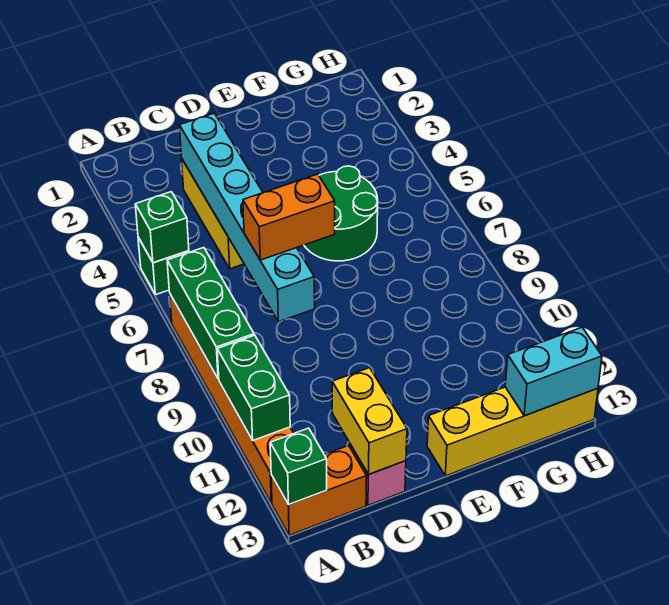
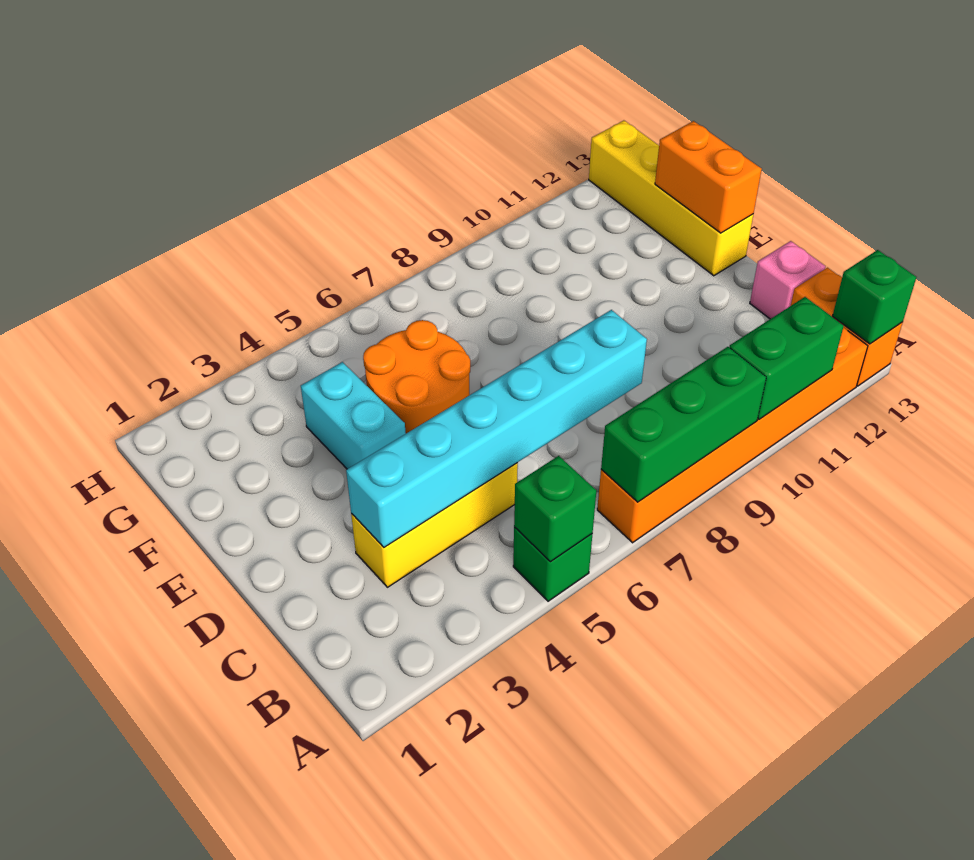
orange brick C7:D7 level 3 -> orange brick E13:F13 level 2
yellow brick C12:C13 level 2 -> none
green round brick E5:F6 level 1 -> orange round brick E5:F6 level 1
cyan brick G13:H13 level 2 -> cyan brick E4:F4 level 1

